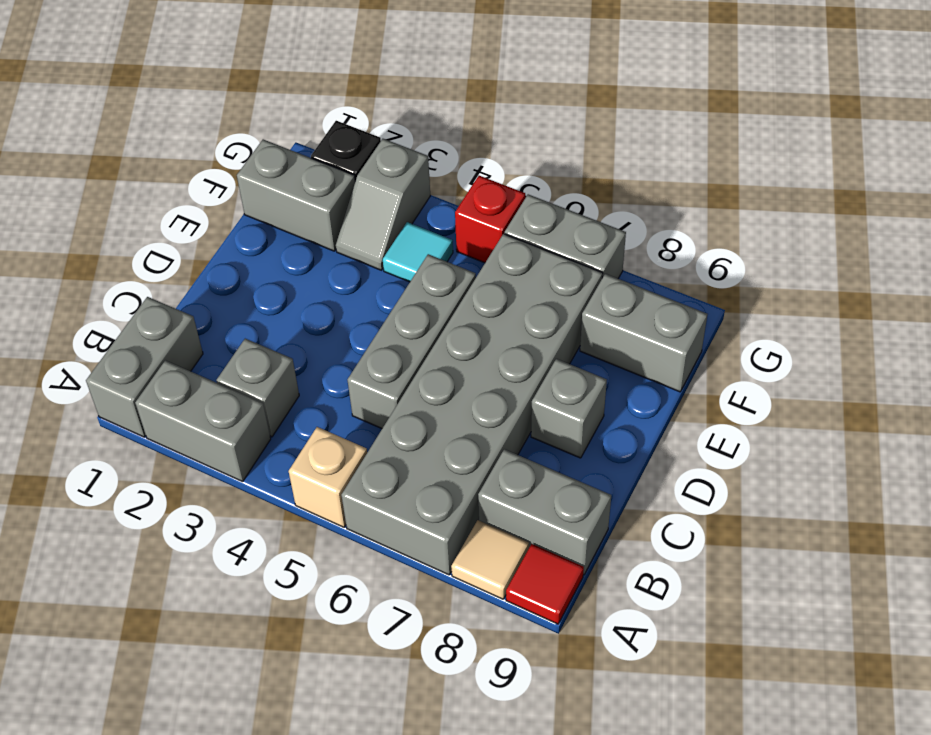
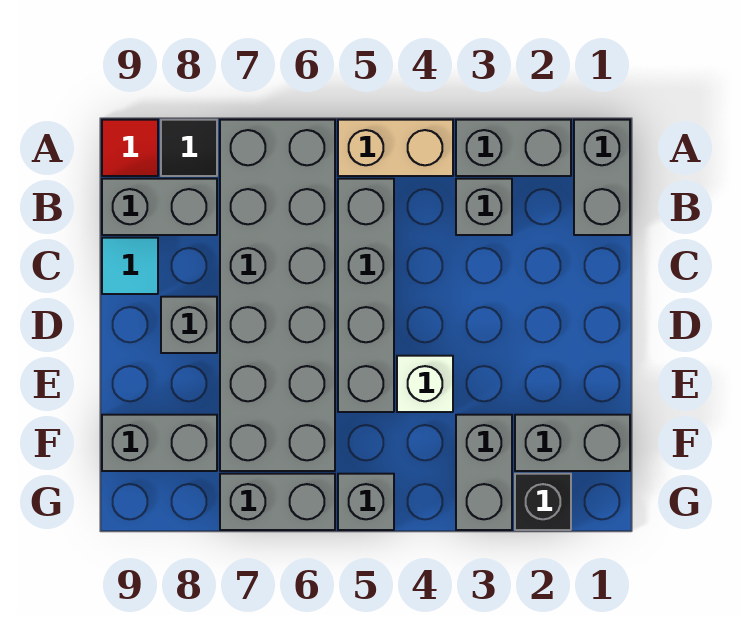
tan brick A5 level 1 -> tan brick A4:A5 level 1
tan tile A8 level 1 -> black tile A8 level 1
grey brick C5:E5 level 1 -> grey brick B5:E5 level 1
none -> white brick E4 level 1
grey slope F3:G3 level 1 top G -> grey brick F3:G3 level 1
cyan tile F4 level 1 -> cyan tile C9 level 1
red brick G5 level 1 -> grey brick G5 level 1

